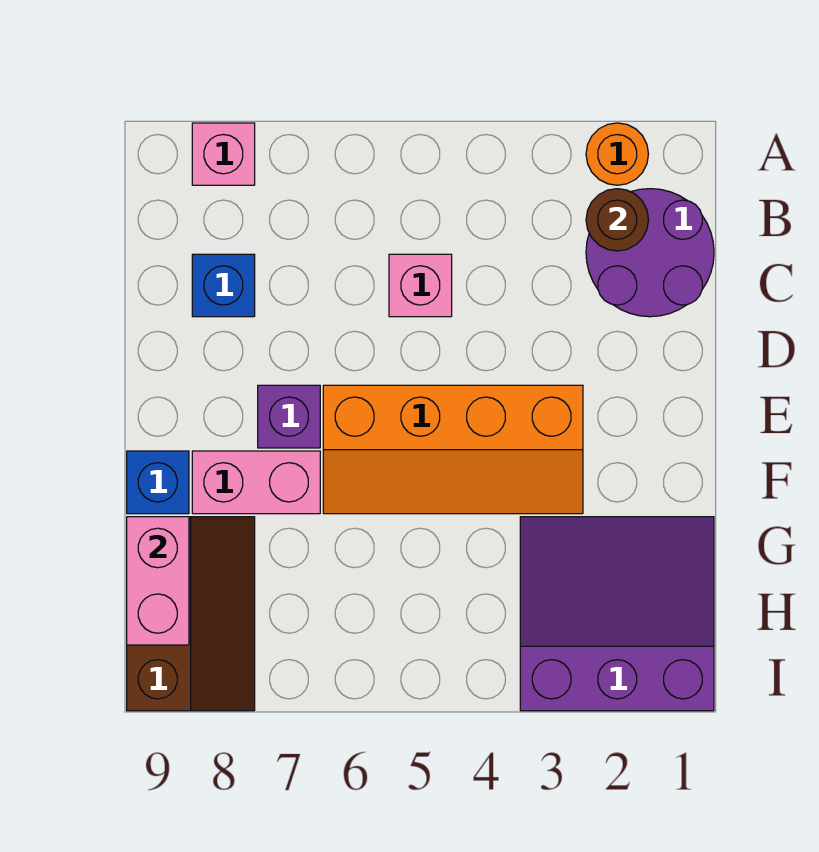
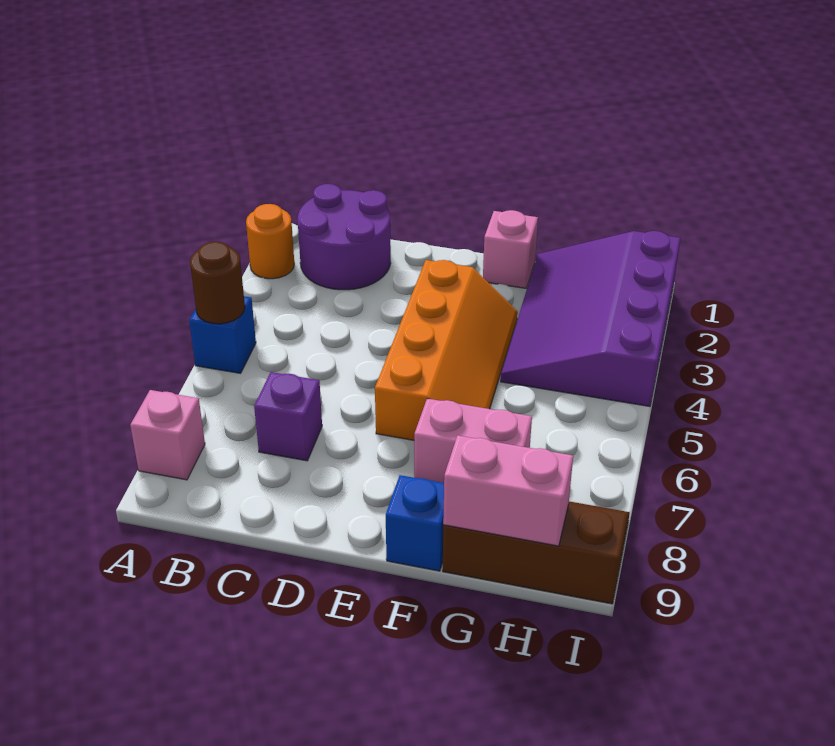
brown round brick B2 level 2 -> brown round brick A5 level 2
pink brick C5 level 1 -> pink brick F1 level 1
blue brick C8 level 1 -> blue brick A5 level 1
purple brick E7 level 1 -> purple brick C7 level 1
pink brick F7:F8 level 1 -> pink brick F7:G7 level 1
purple slope G1:I3 level 1 top I -> purple slope G1:I4 level 1 top I

